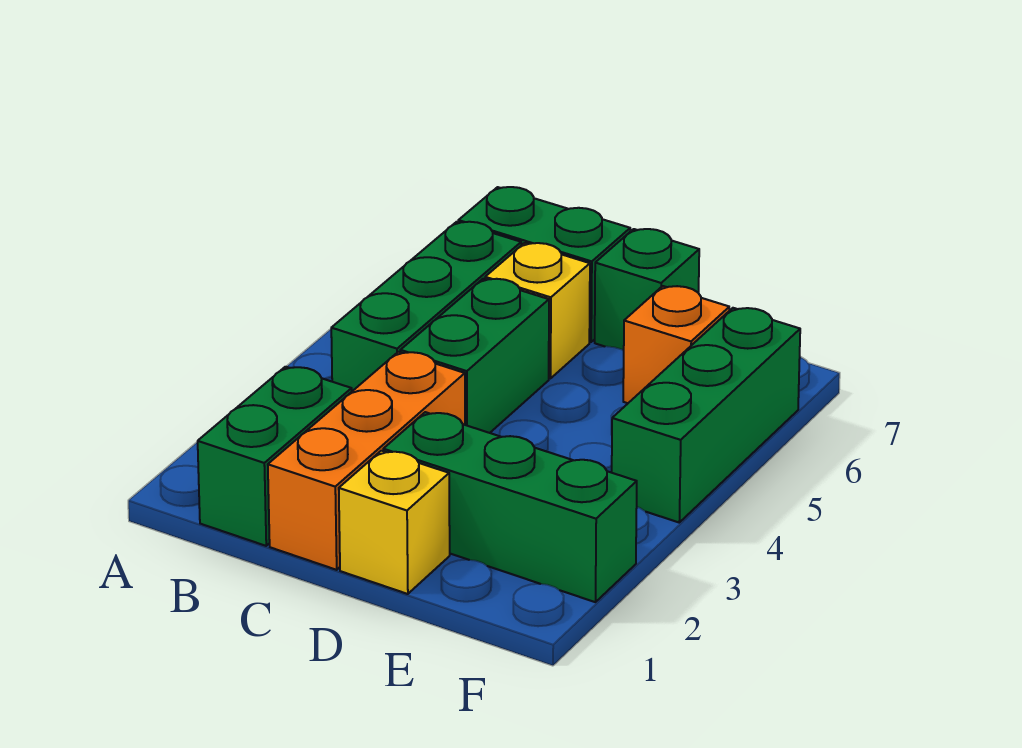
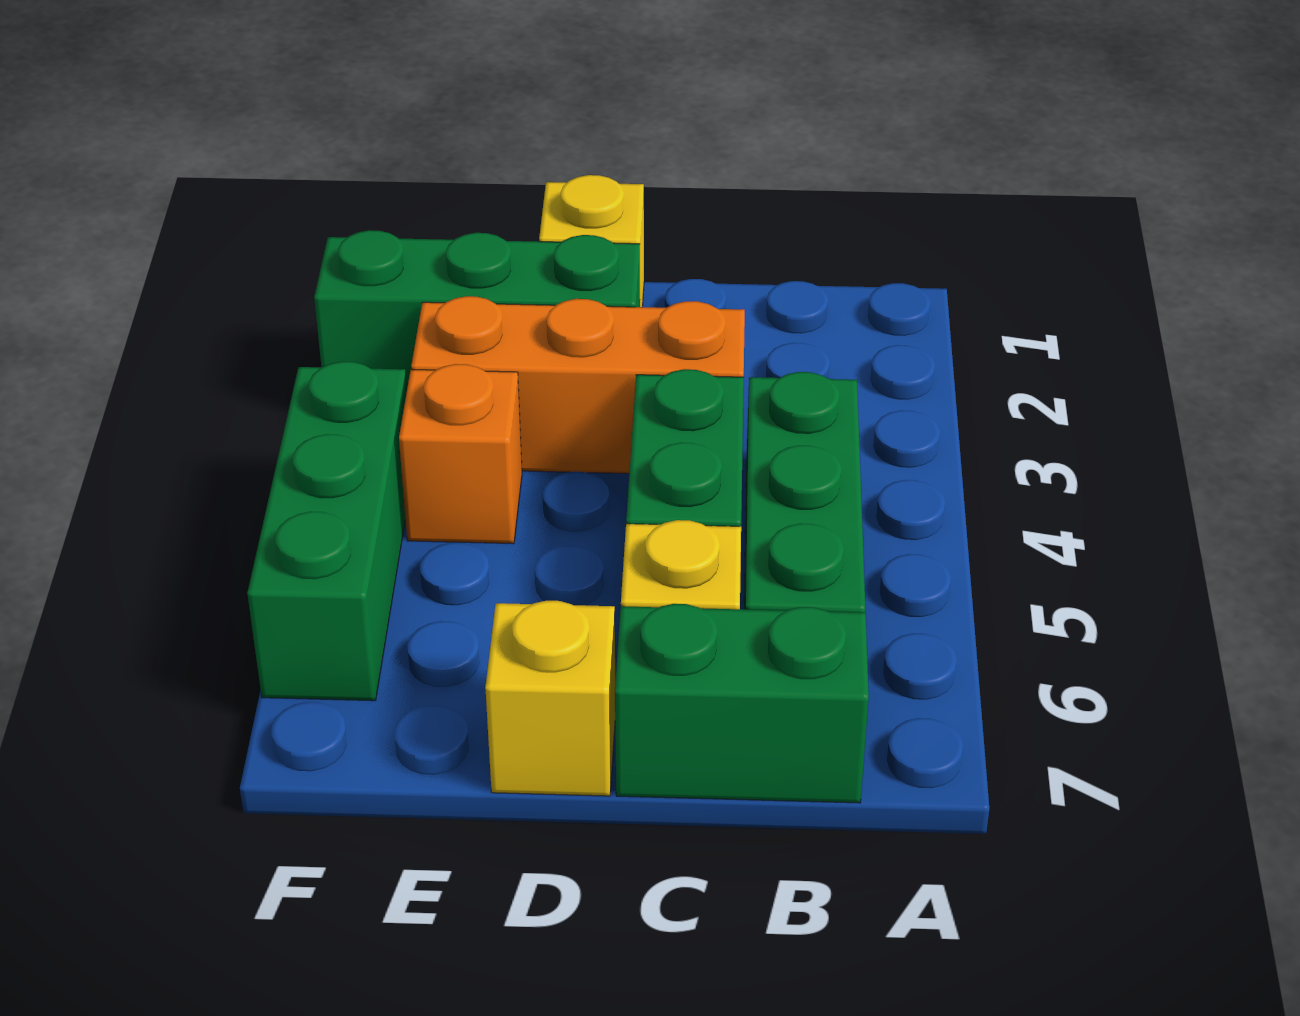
green brick B1:B2 level 1 -> none
orange brick C1:C3 level 1 -> orange brick C3:E3 level 1
green brick D7 level 1 -> yellow brick D7 level 1
orange brick E6 level 1 -> orange brick E4 level 1

